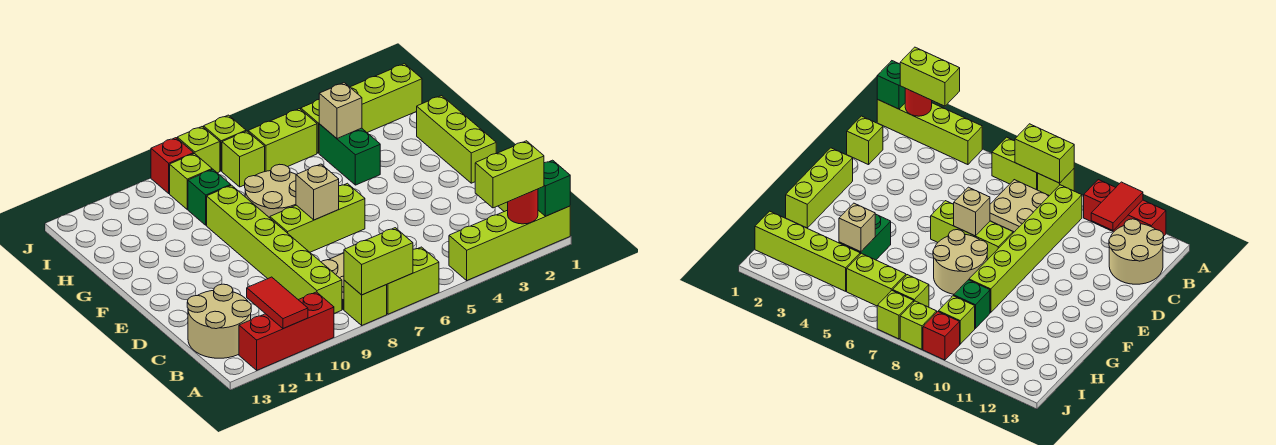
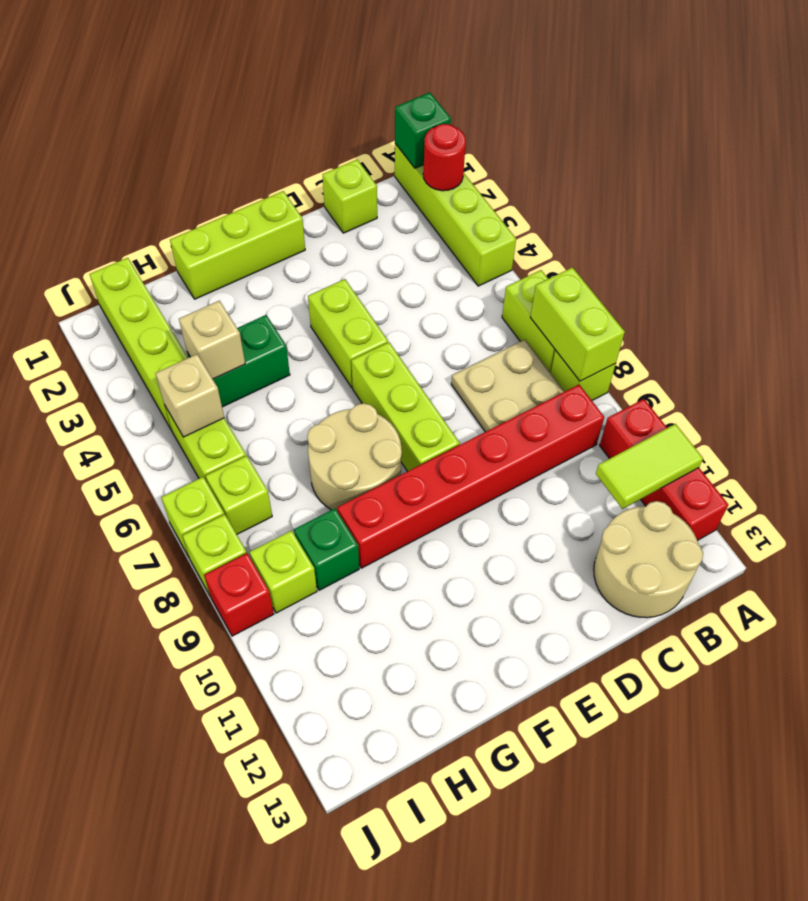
lime brick A2:A3 level 3 -> lime brick E4:E5 level 1
red tile A11:B11 level 2 -> lime tile A11:B11 level 2
lime brick B9:G9 level 1 -> red brick B9:G9 level 1
tan brick E7 level 2 -> tan brick I5 level 2

